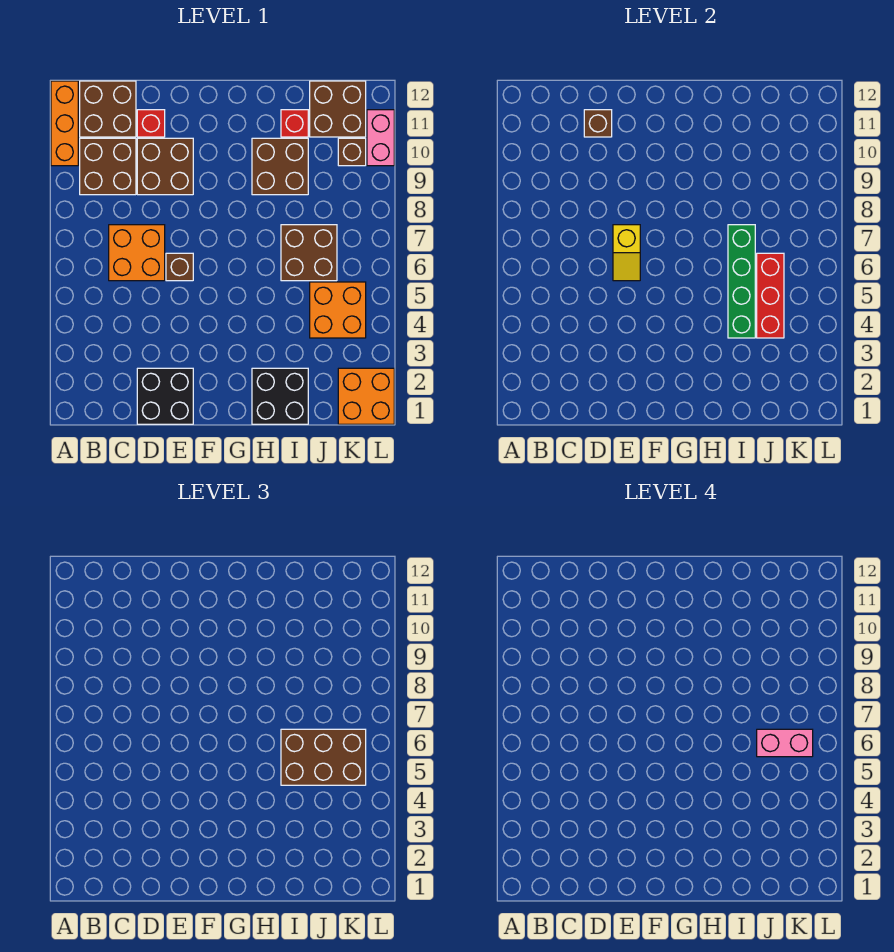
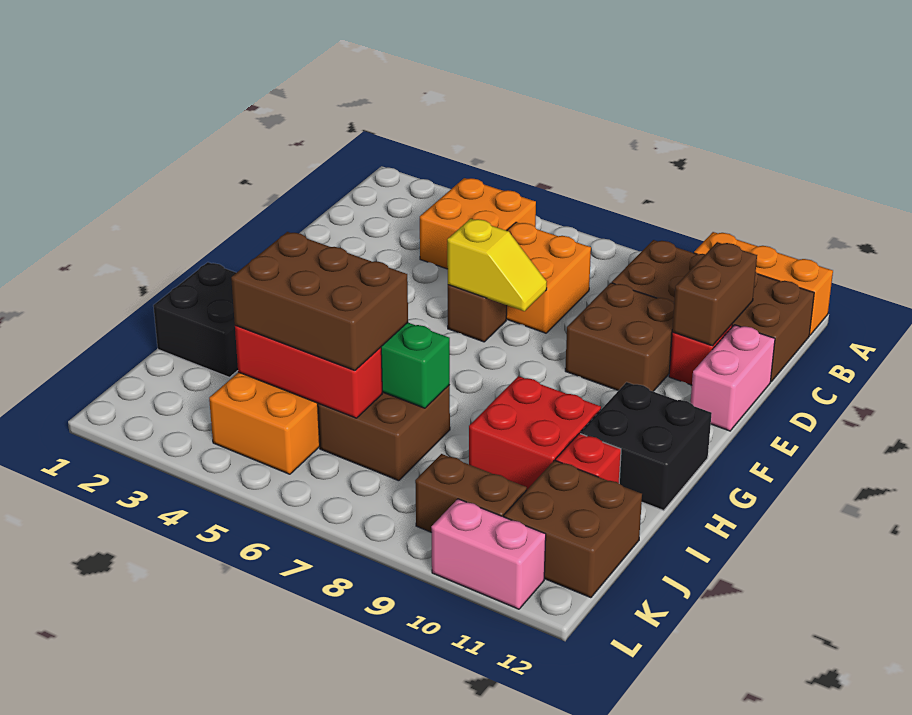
black brick D1:E2 level 1 -> black brick G11:H12 level 1
brown brick D11 level 2 -> brown brick C11:D11 level 2
yellow slope E6:E7 level 2 top 7 -> yellow slope E6:E7 level 2 top 6
brown brick H9:I10 level 1 -> red brick H9:I10 level 1
brown brick I5:K6 level 3 -> brown brick I4:J6 level 3
pink brick J6:K6 level 4 -> pink brick D12:E12 level 1
orange brick K1:L2 level 1 -> orange brick B4:C5 level 1
brown brick K10 level 1 -> brown brick K9:K10 level 1

